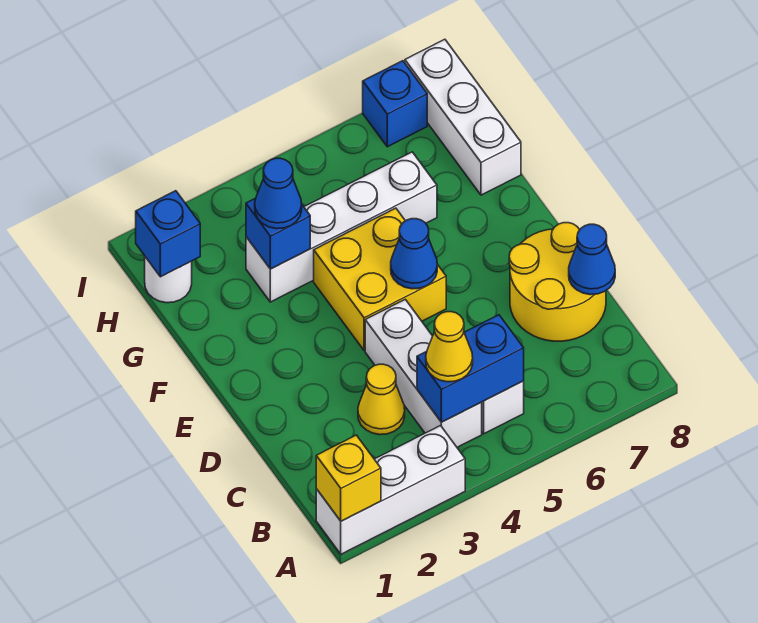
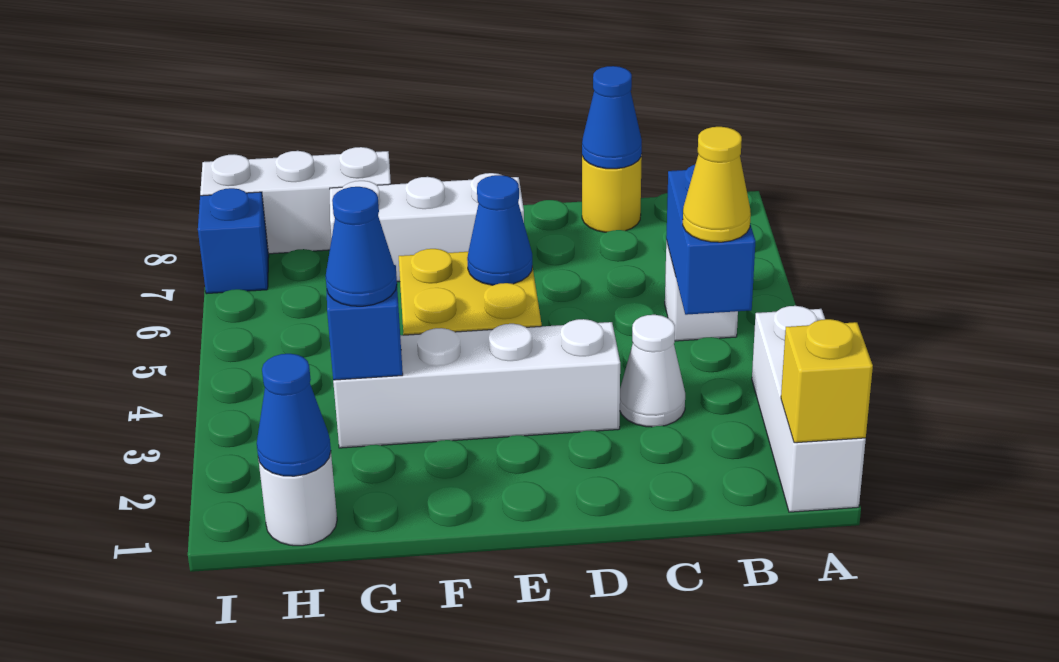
white brick B4:D4 level 1 -> white brick E7:G7 level 1
yellow cone C3 level 1 -> white cone C3 level 1
yellow round brick C7:D8 level 1 -> yellow round brick C8 level 1
white brick G3:G6 level 1 -> white brick D3:G3 level 1
blue brick H1 level 2 -> blue cone H1 level 2

